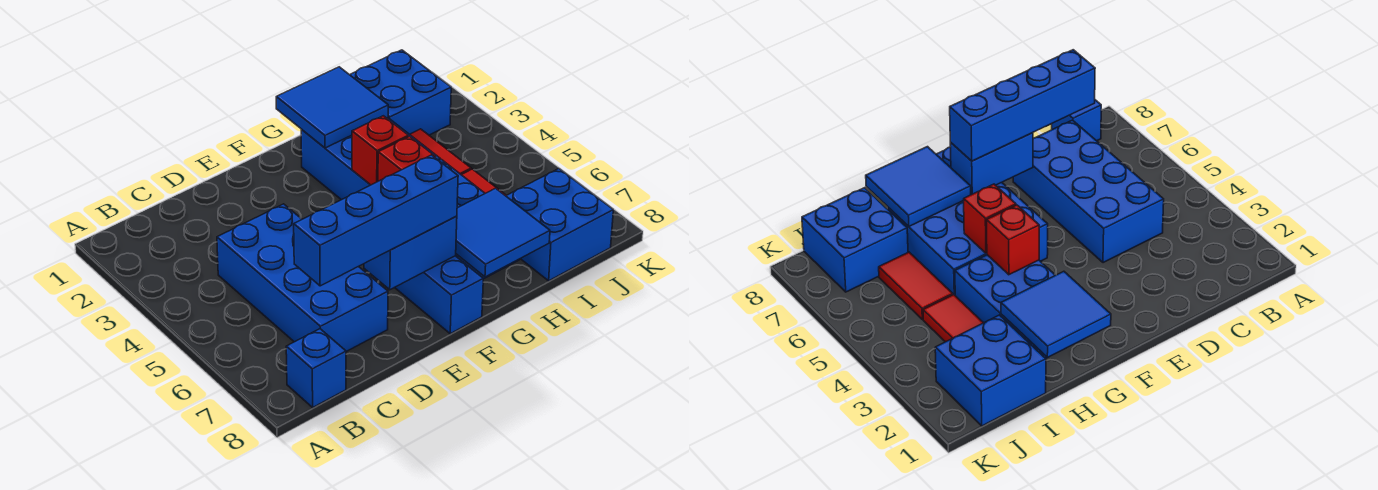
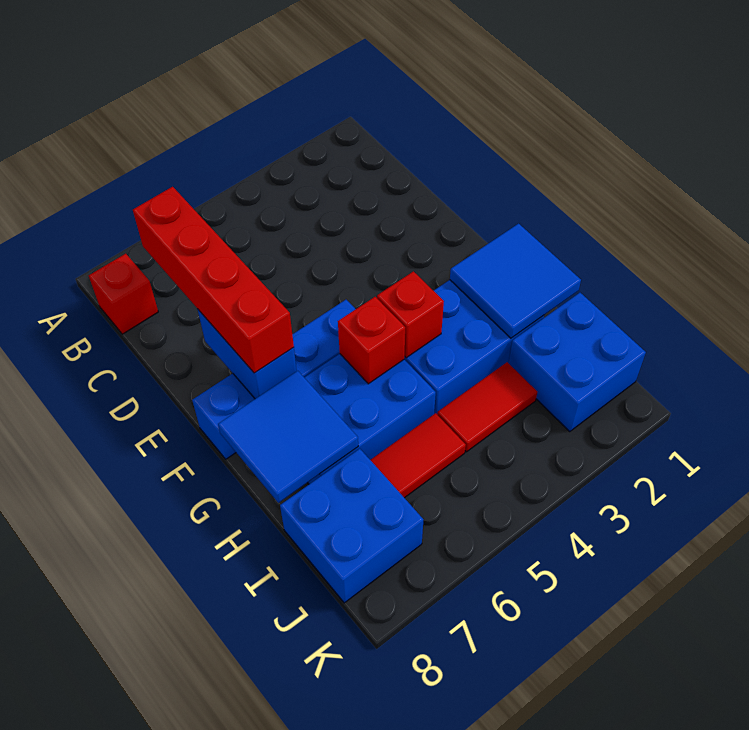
blue brick B8 level 1 -> red brick B8 level 1
blue brick C4:D7 level 1 -> none
blue brick C7:F7 level 3 -> red brick C7:F7 level 3

